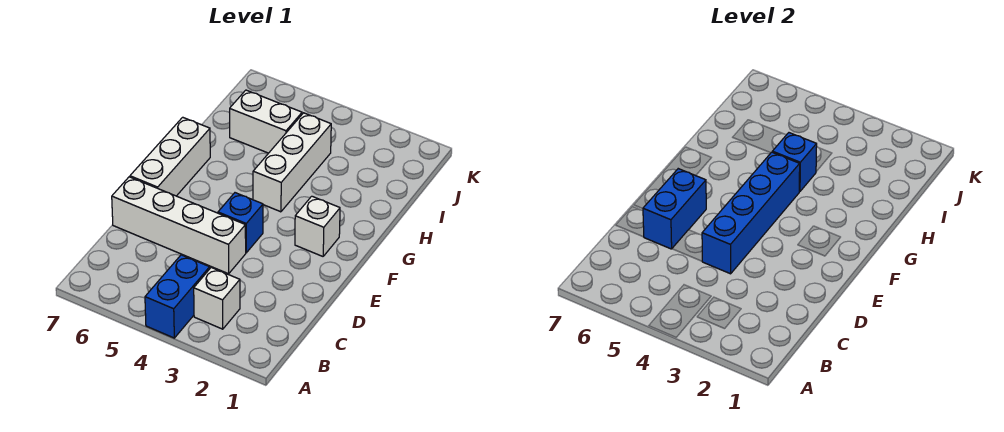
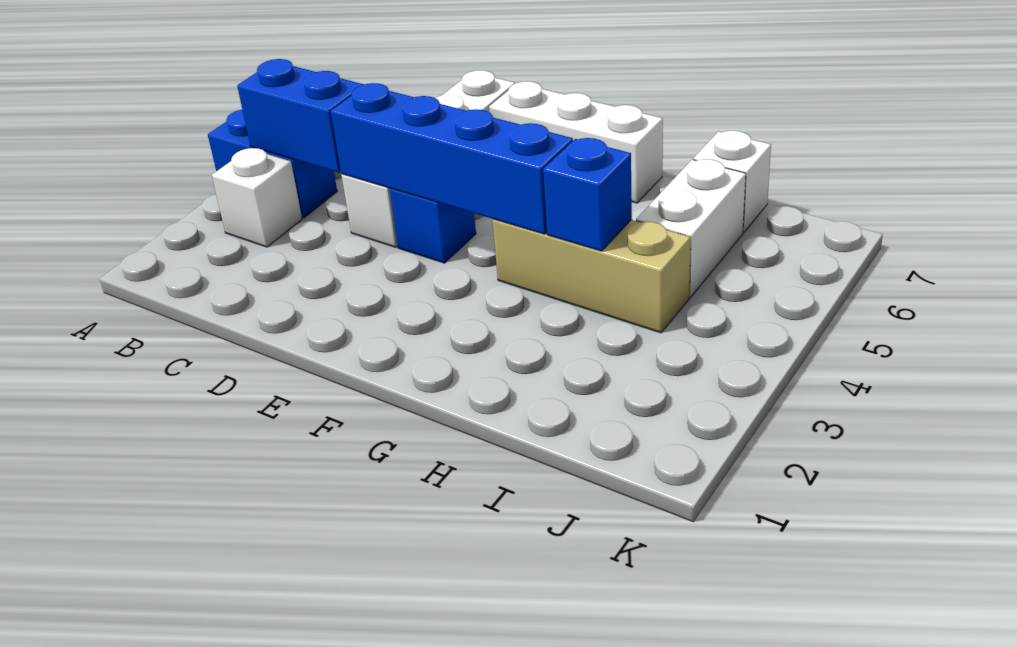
blue brick D6:E6 level 2 -> blue brick B4:C4 level 2
white brick F2 level 1 -> white brick I7 level 1
white brick G4:I4 level 1 -> tan brick G4:I4 level 1

